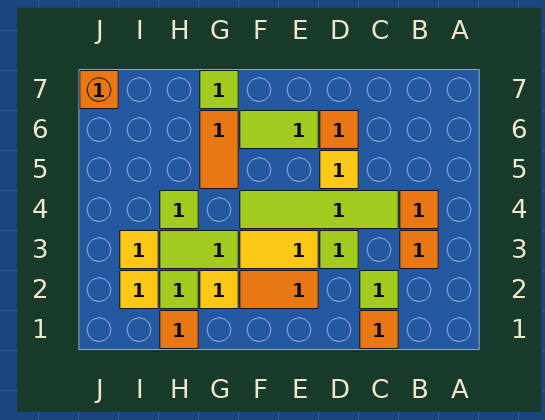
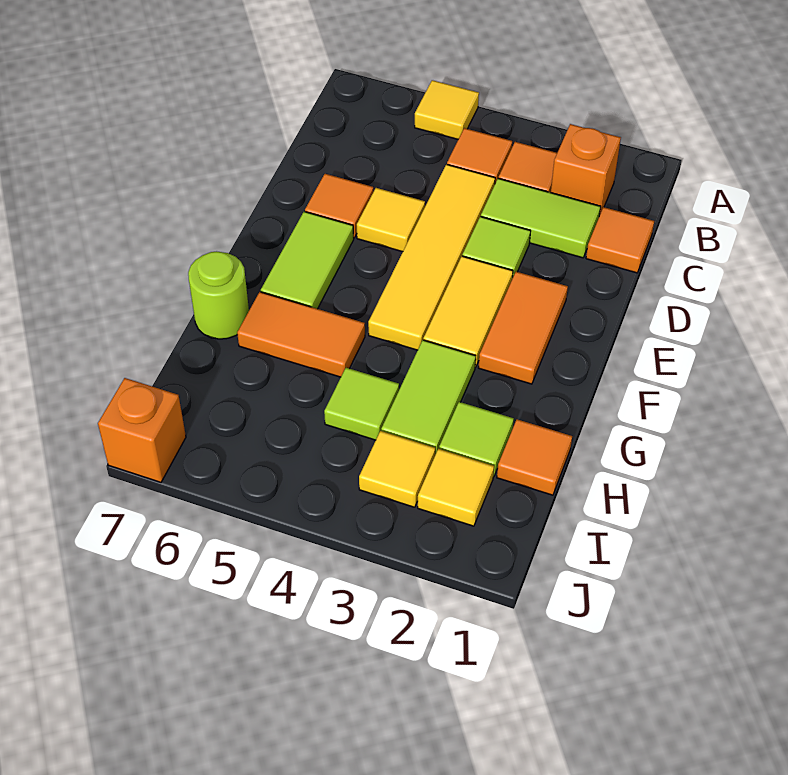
none -> orange brick B2 level 1
lime tile C2 level 1 -> lime tile C2:C3 level 1
lime tile C4:F4 level 1 -> yellow tile C4:F4 level 1
yellow tile G2 level 1 -> yellow tile A5 level 1
lime tile G7 level 1 -> lime round brick G7 level 1

